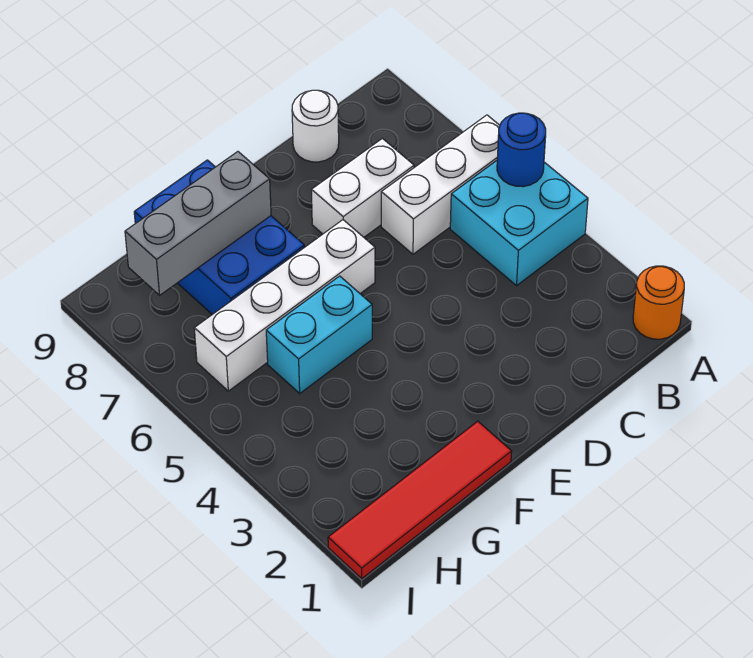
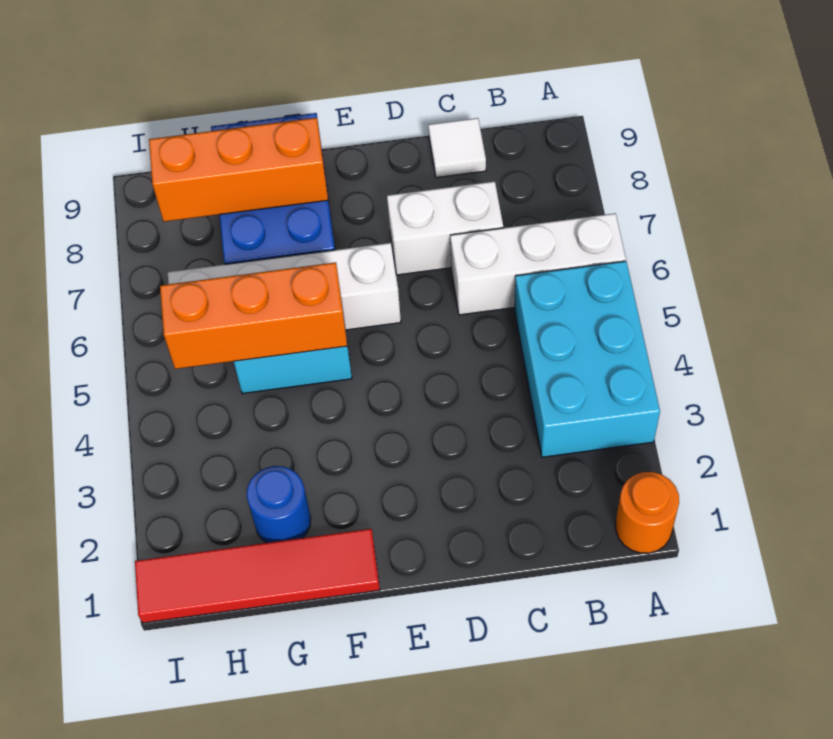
cyan brick A4:B5 level 1 -> cyan brick A3:B5 level 1
blue round brick A5 level 2 -> blue round brick G2 level 1
white round brick C9 level 1 -> white tile C9 level 1
none -> orange brick F5:H5 level 2
grey brick F8:H8 level 2 -> orange brick F8:H8 level 2

